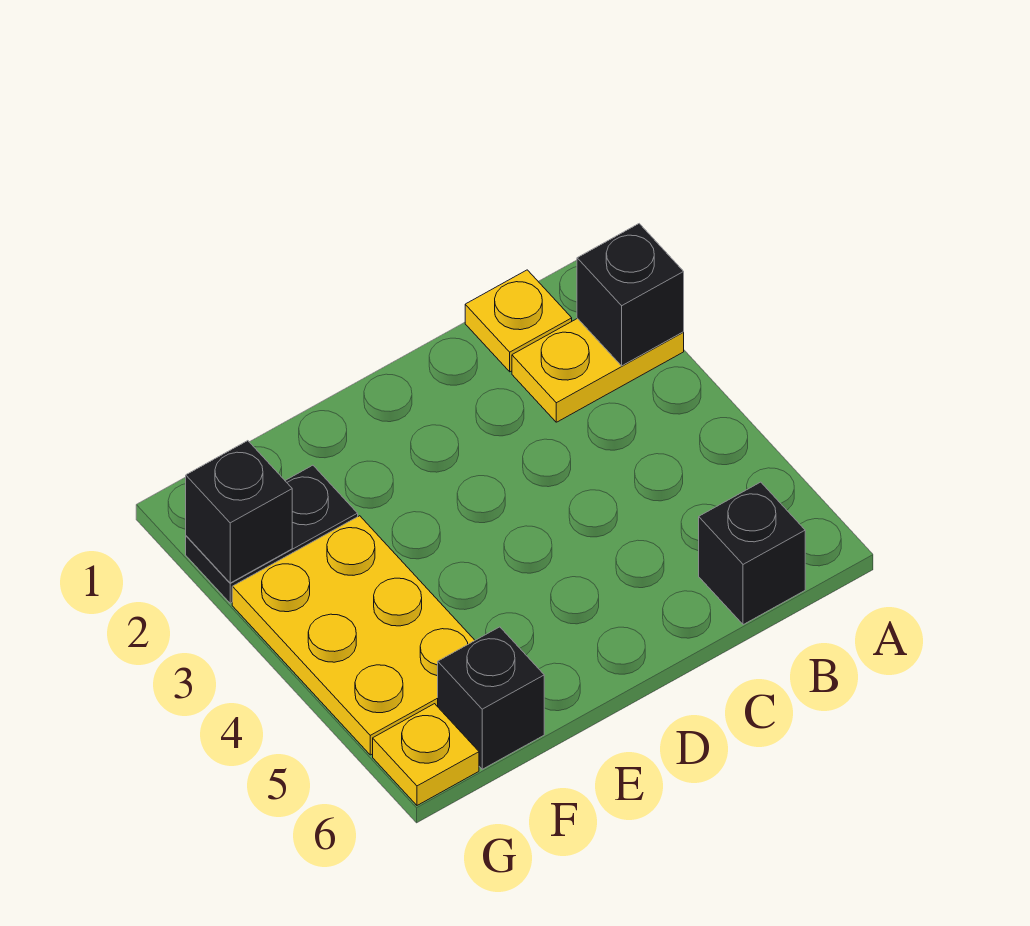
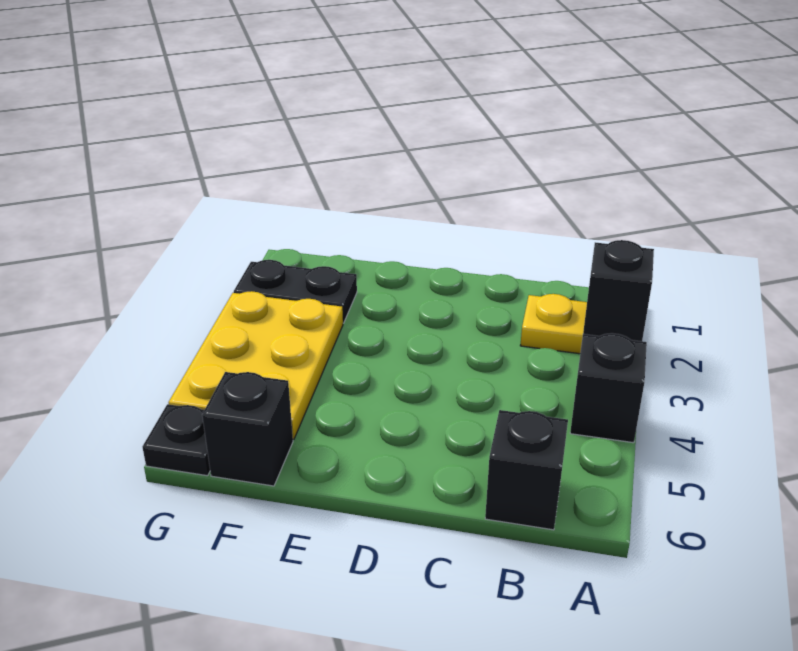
yellow plate B1 level 1 -> none
black brick G2 level 2 -> black brick A4 level 1
yellow plate G6 level 1 -> black plate G6 level 1

